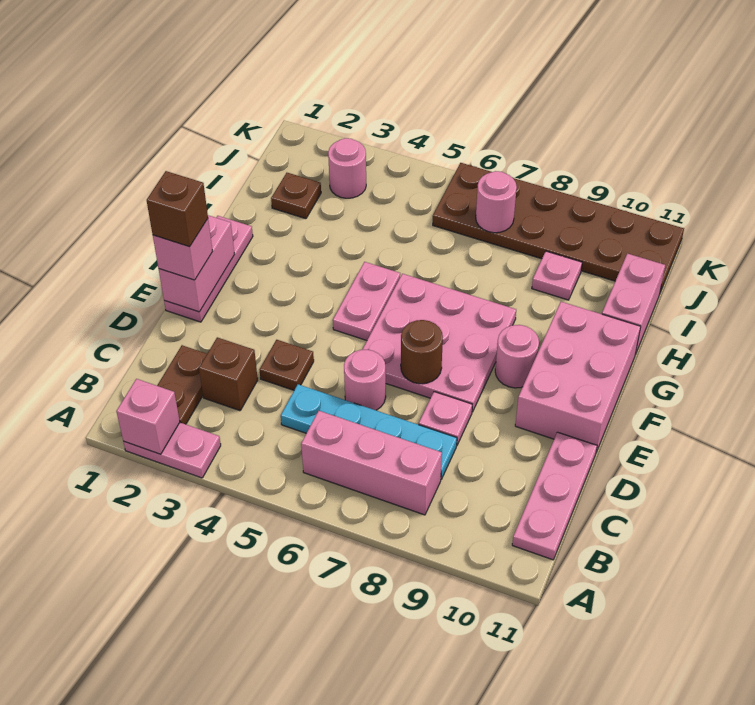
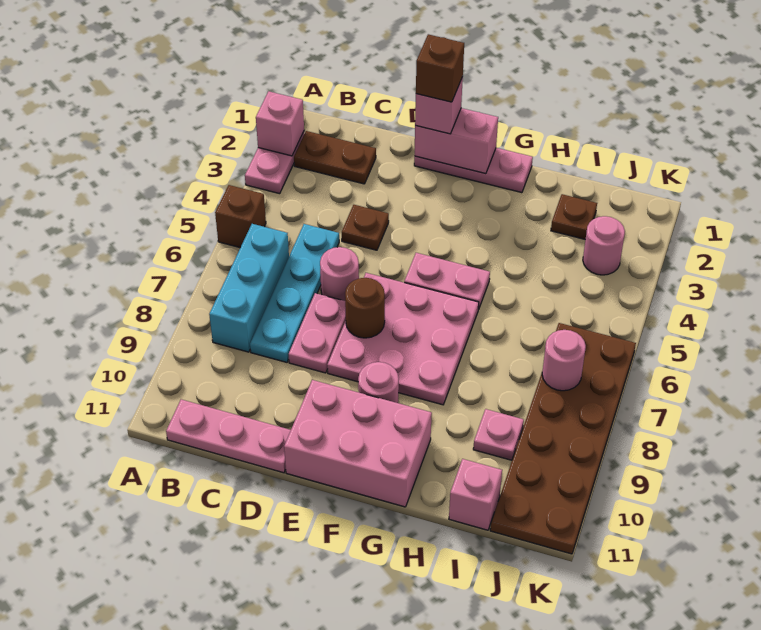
pink brick B6:B8 level 1 -> cyan brick B6:B8 level 1
brown brick C3 level 1 -> brown brick A5 level 1
pink plate D8 level 1 -> pink plate D7:D8 level 1
pink brick H11:I11 level 1 -> pink brick I11 level 1

